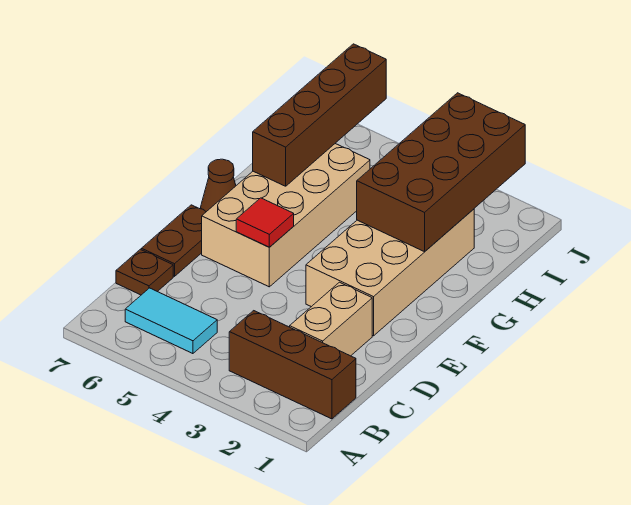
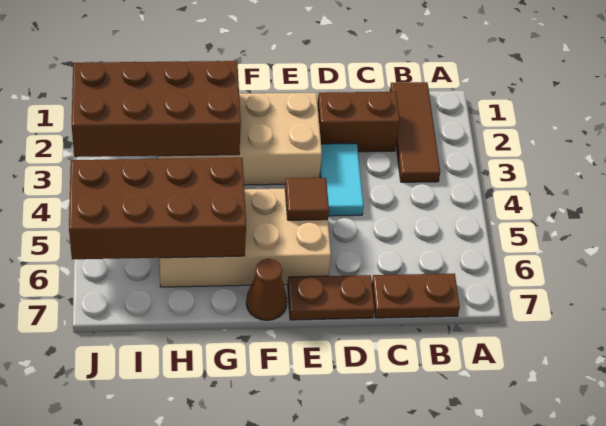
brown brick B1:B3 level 1 -> brown tile B1:B3 level 1
cyan tile B5:B6 level 1 -> cyan tile D3:D4 level 1
tan brick C2:D2 level 1 -> brown brick C2:D2 level 1
brown plate C7 level 1 -> brown plate B7:C7 level 1
red tile E5 level 2 -> brown tile E5 level 2
brown brick G6:J6 level 2 -> brown brick G5:J6 level 2

